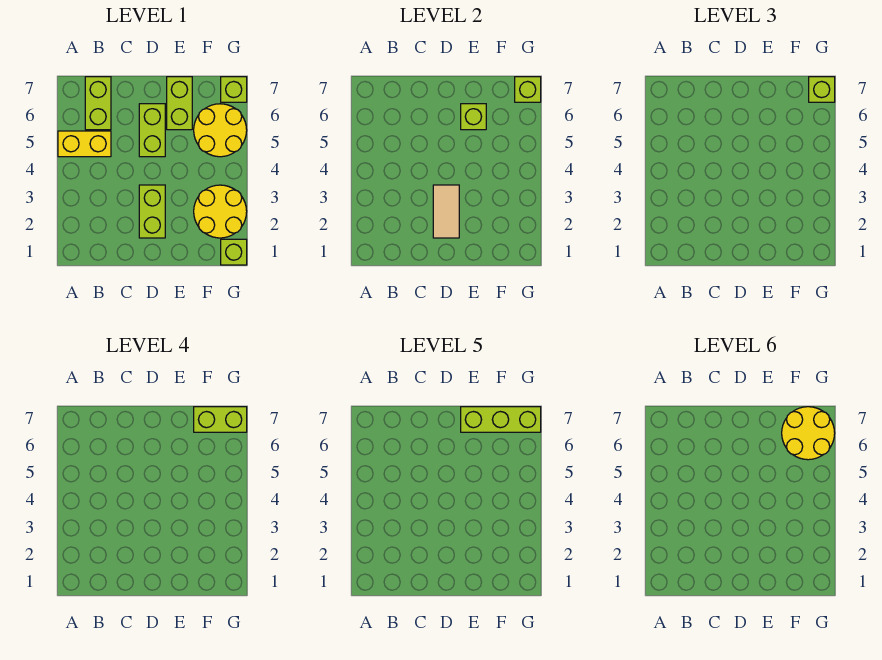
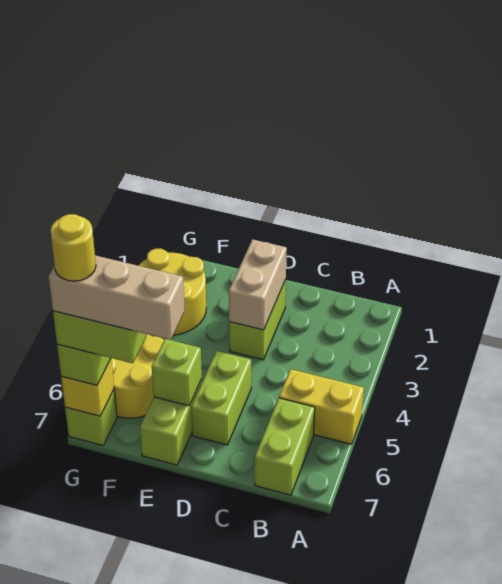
tan tile D2:D3 level 2 -> tan brick D2:D3 level 2
lime brick E7:G7 level 5 -> tan brick E7:G7 level 5
yellow round brick F6:G7 level 6 -> yellow round brick G7 level 6
lime brick G1 level 1 -> none
lime brick G7 level 2 -> yellow brick G7 level 2

